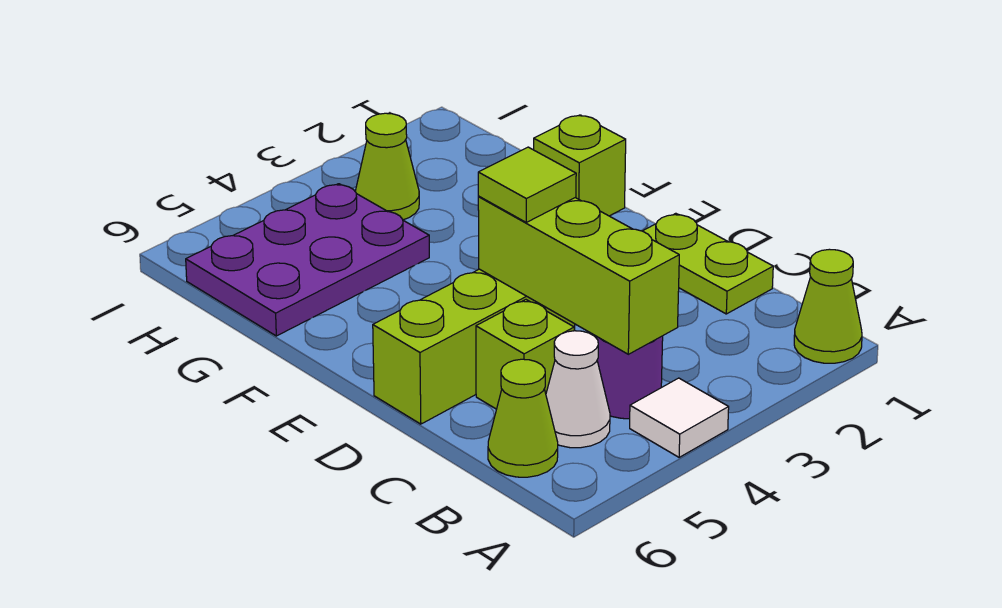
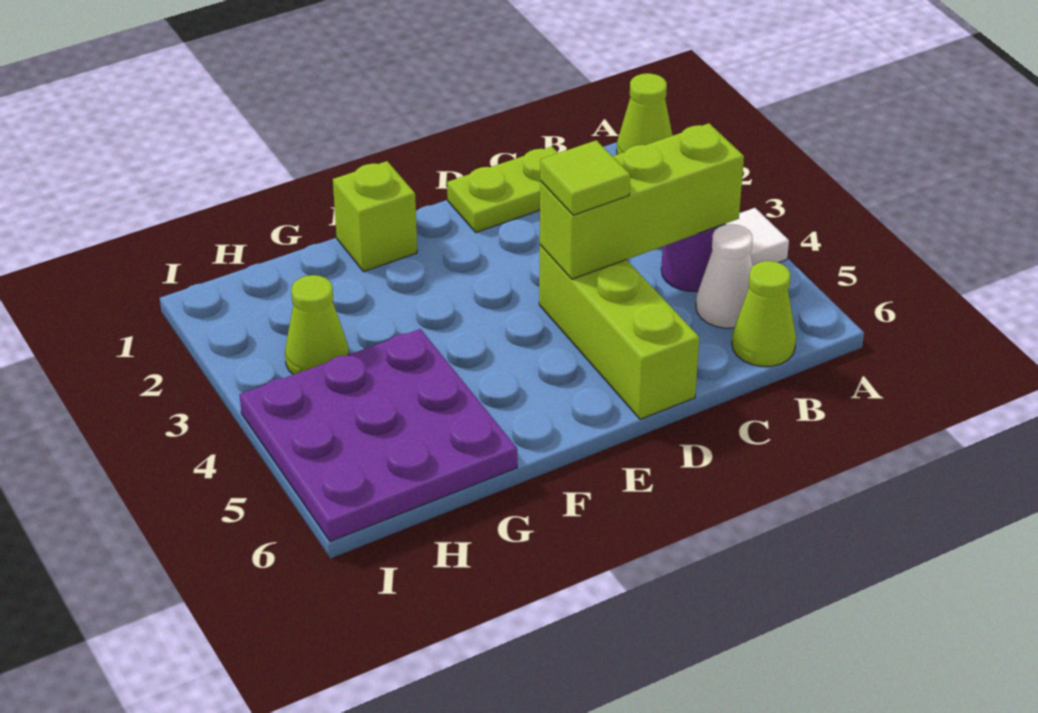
lime brick C5 level 1 -> none
purple plate G4:H6 level 1 -> purple plate G4:I6 level 1

